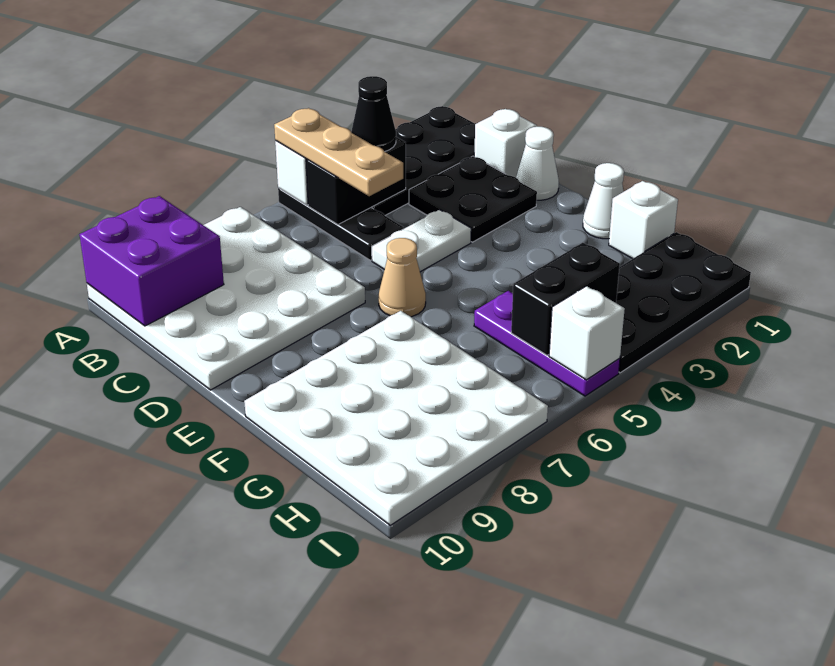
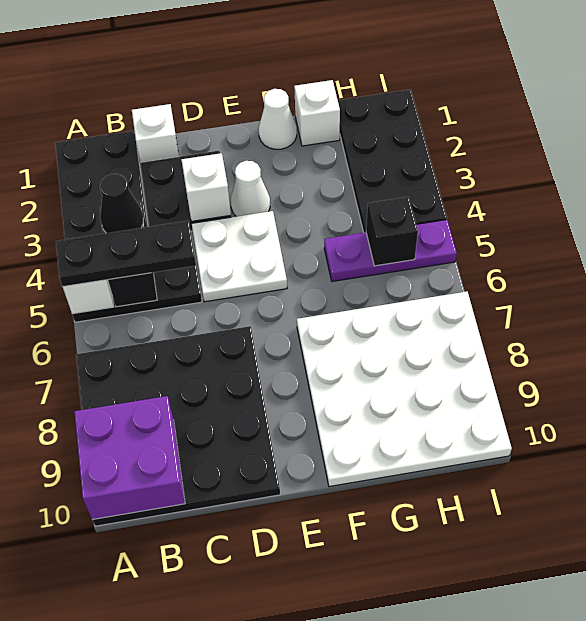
tan plate A5:C5 level 3 -> black plate A5:C5 level 3
white plate A7:D10 level 1 -> black plate A7:D10 level 1
white cone D1 level 1 -> white cone E3 level 1
white plate D4:D5 level 1 -> white plate D4:E5 level 1
tan cone E6 level 1 -> none
black brick H4:H5 level 2 -> black brick H5 level 2
white brick I5 level 2 -> white brick D3 level 2

